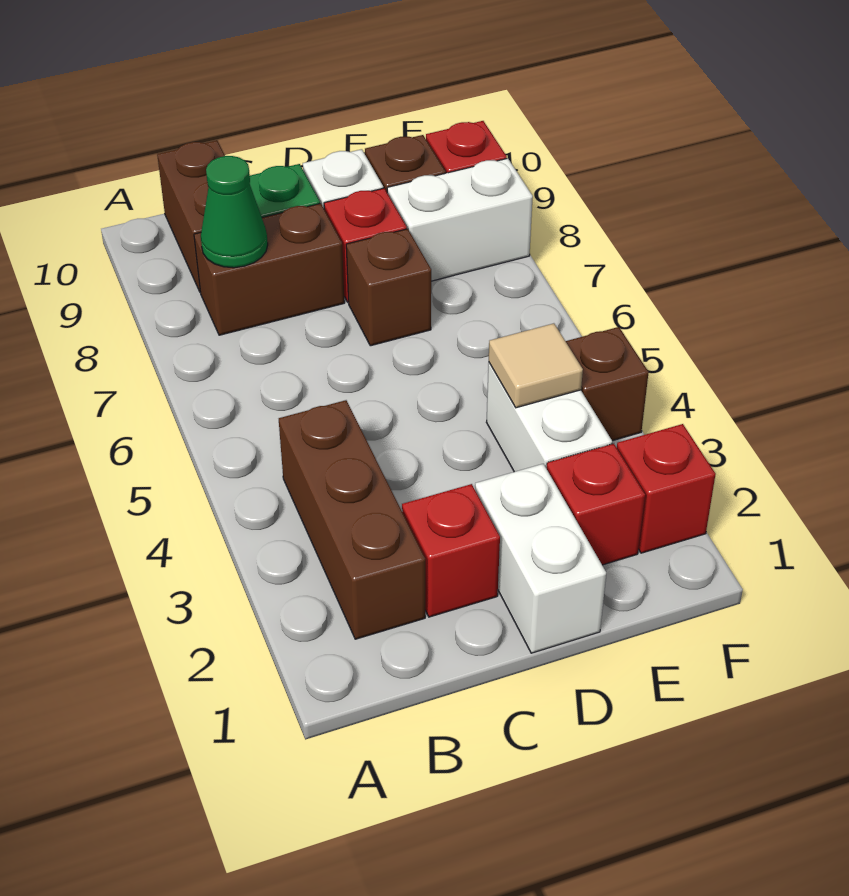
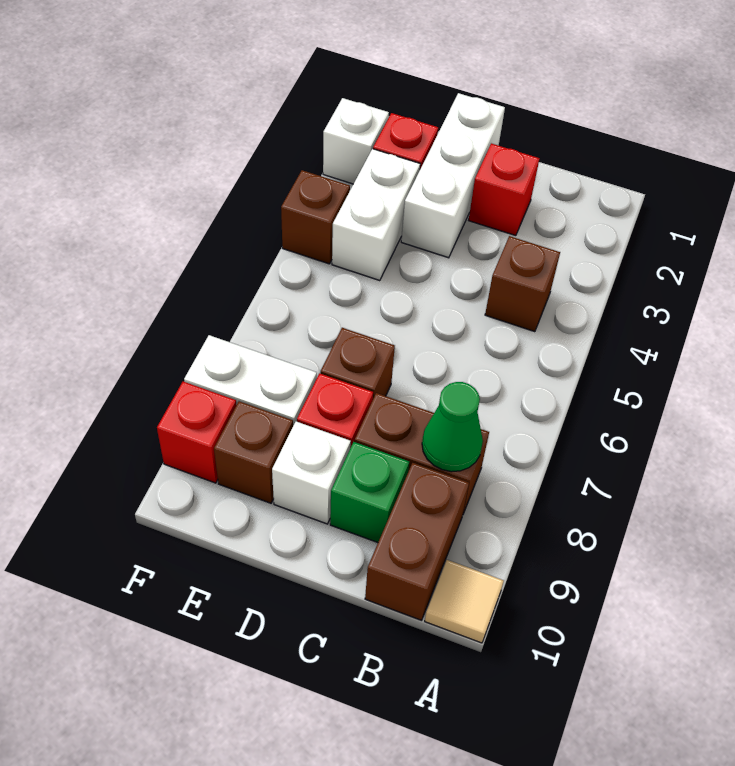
brown brick B2:B4 level 1 -> brown brick B4 level 1
white brick D1:D2 level 1 -> white brick D1:D3 level 1
tan tile E4 level 2 -> tan tile A10 level 1
red brick F2 level 1 -> white brick F2 level 1

